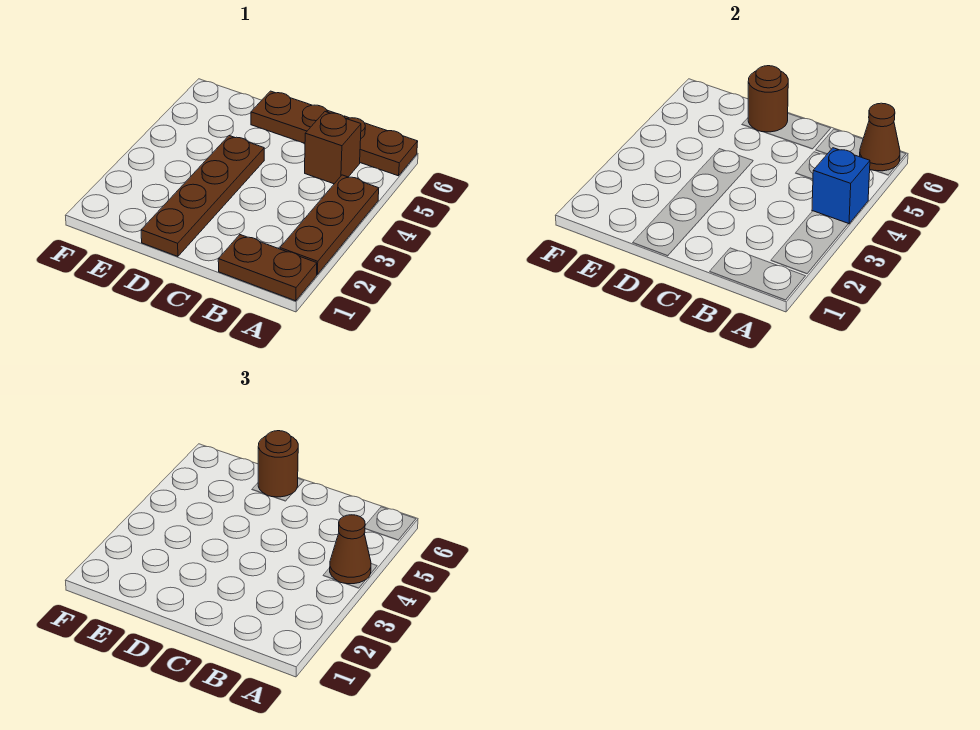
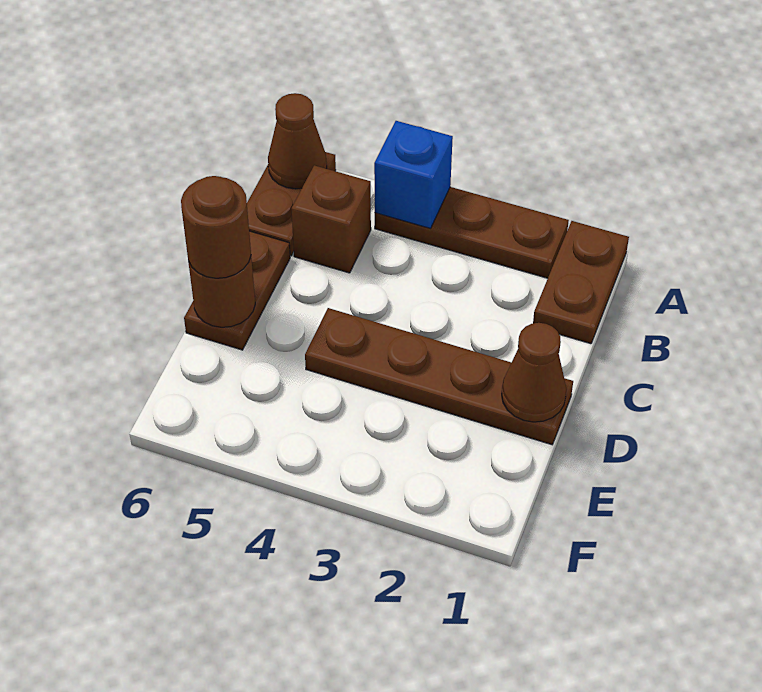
brown cone A4 level 3 -> brown cone D1 level 2

